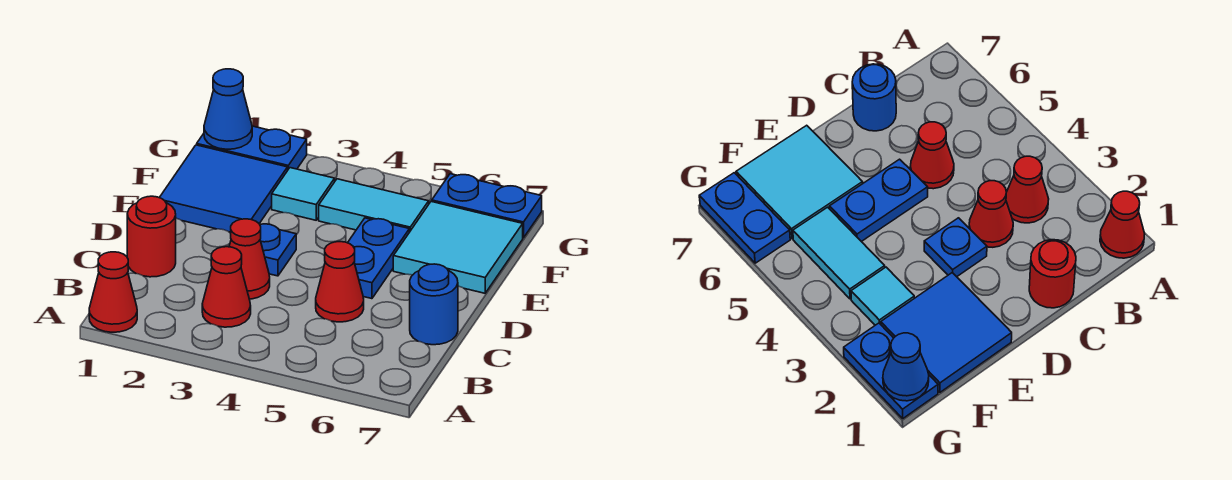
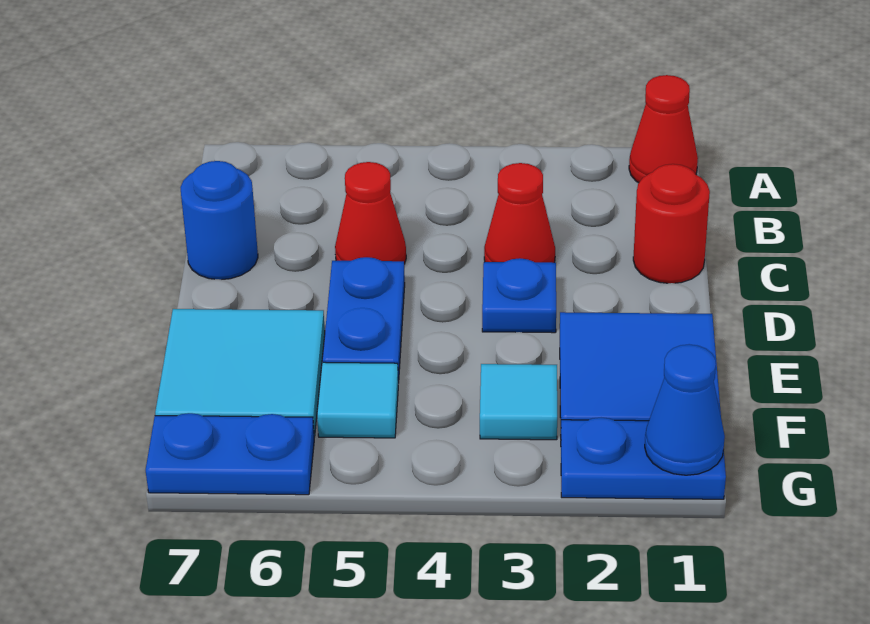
red cone B3 level 1 -> none
cyan tile F4:F5 level 1 -> cyan tile F5 level 1

